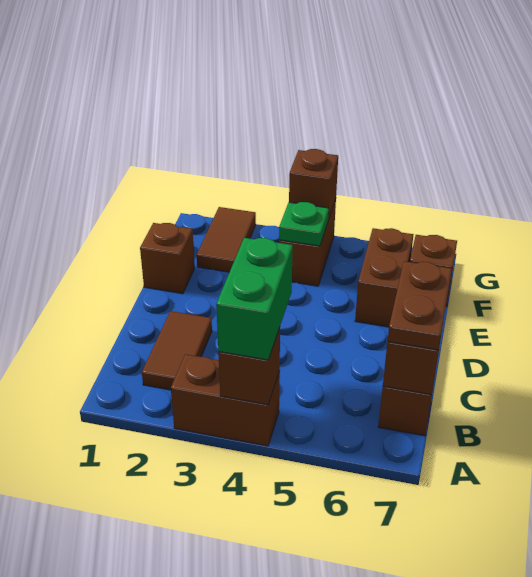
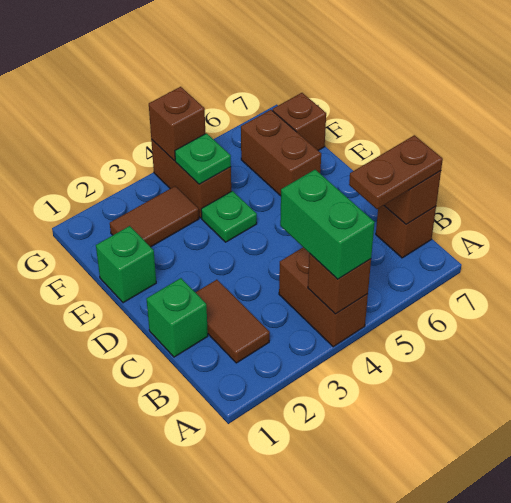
brown brick A3:A4 level 1 -> brown brick A4:B4 level 1
brown plate B7:C7 level 3 -> brown plate B6:B7 level 3
none -> green brick C1 level 1
brown brick E1 level 1 -> green brick E1 level 1
none -> green plate E4 level 1
brown tile F2:G2 level 1 -> brown tile F2:F3 level 1

